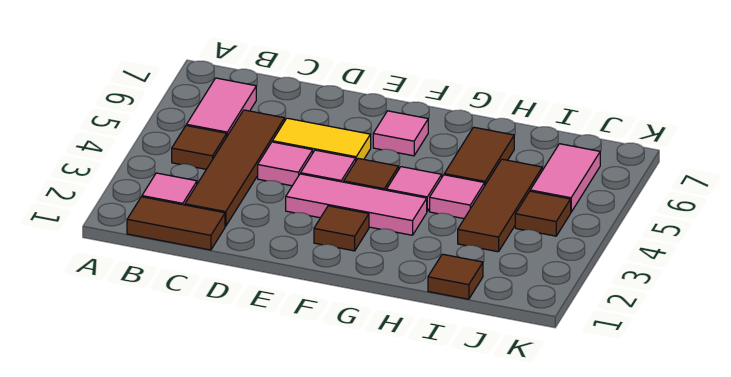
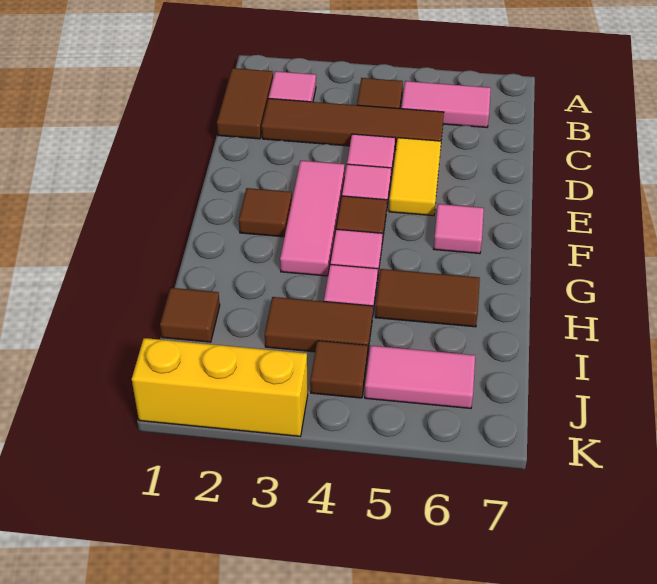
brown tile I3:I5 level 1 -> brown tile I3:I4 level 1
none -> yellow brick K1:K3 level 1

